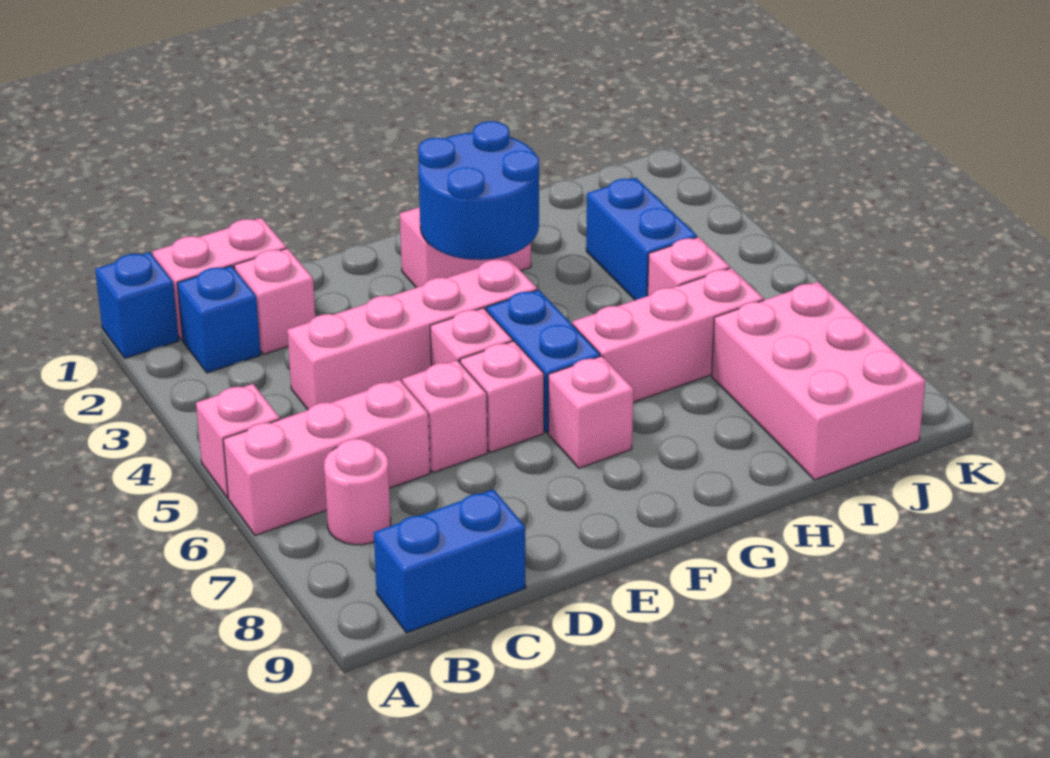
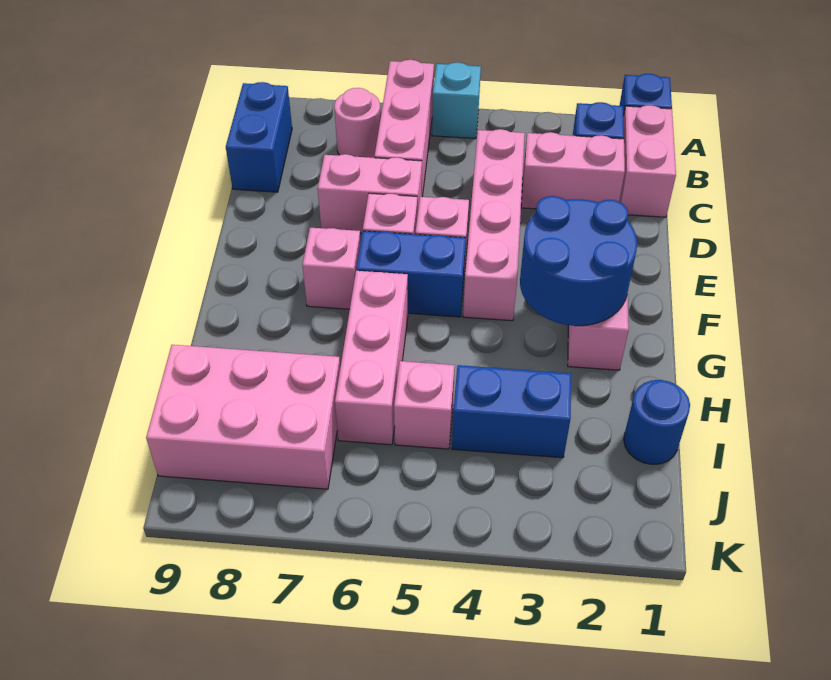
pink brick A5 level 1 -> cyan brick A5 level 1
pink brick C2 level 1 -> pink brick C2:C3 level 1
pink brick D6 level 1 -> pink brick D6:D7 level 1
none -> blue round brick I1 level 1

